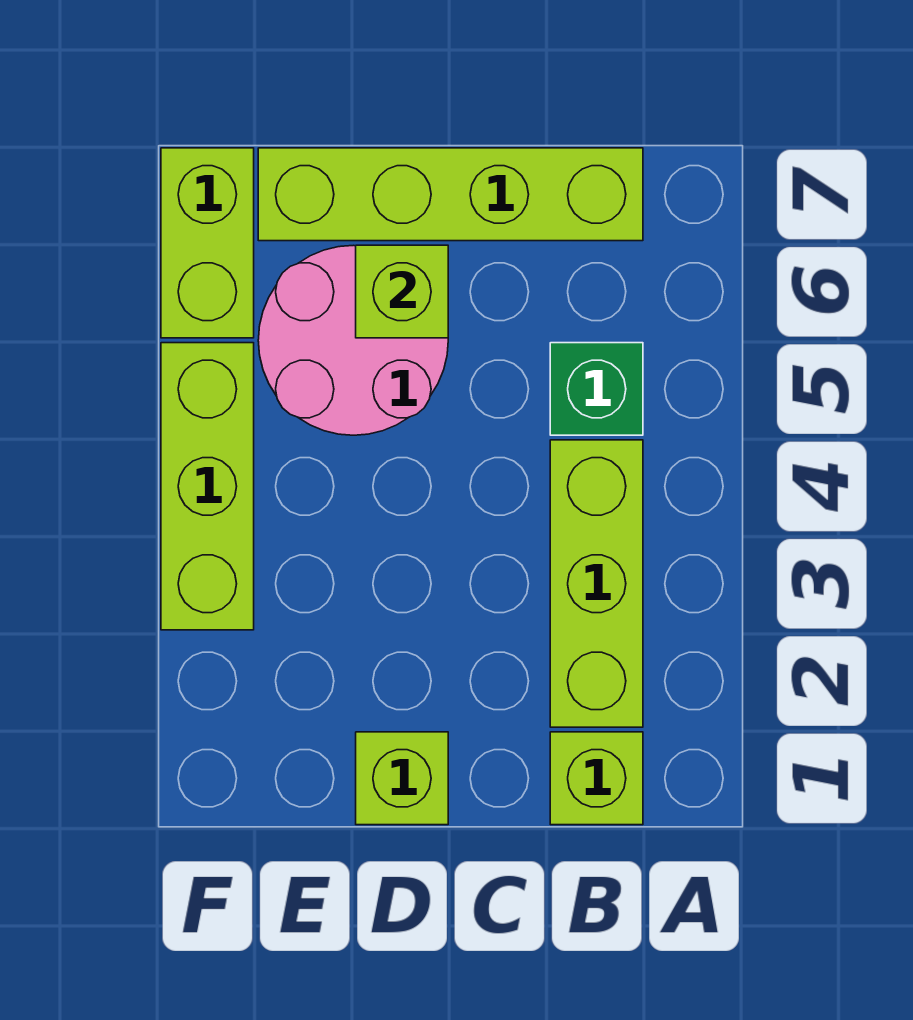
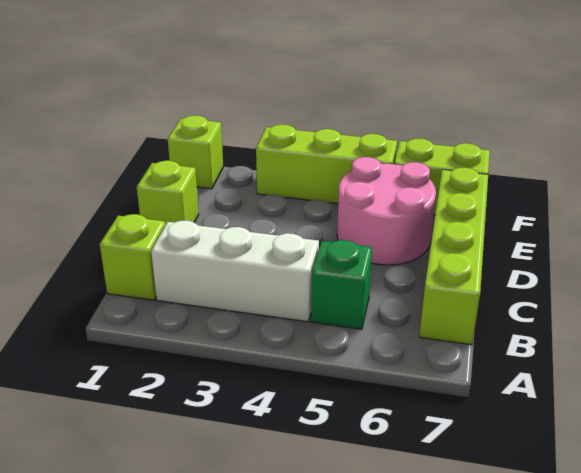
lime brick B2:B4 level 1 -> white brick B2:B4 level 1
lime brick D6 level 2 -> lime brick F1 level 1

